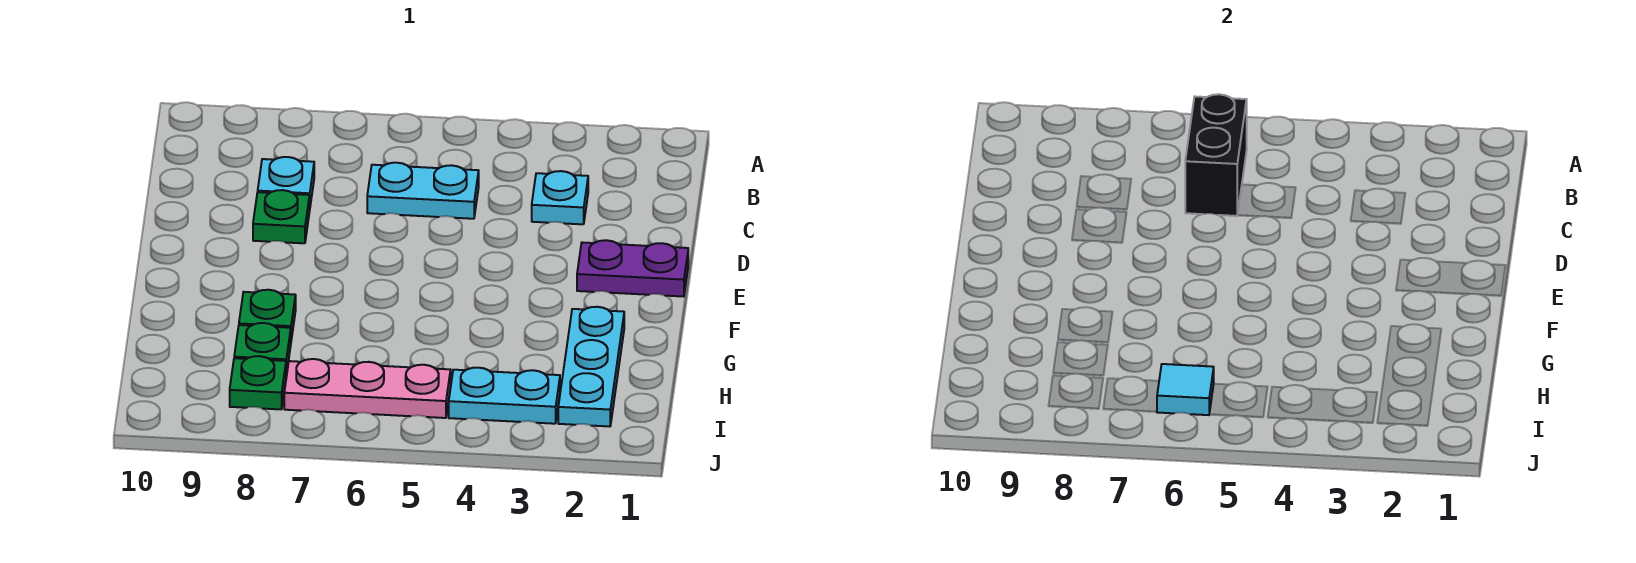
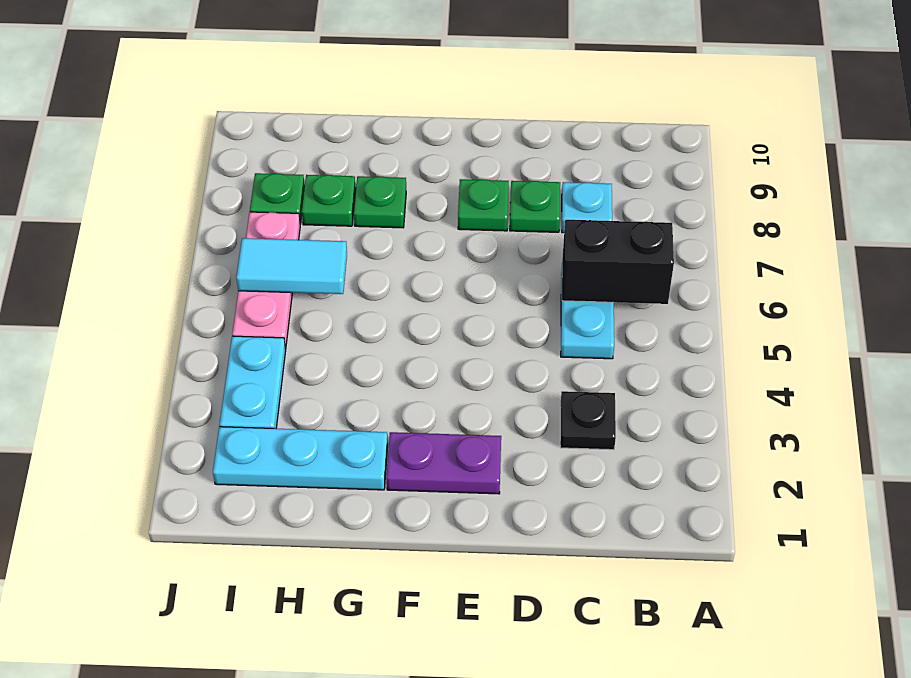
cyan plate C3 level 1 -> black plate C3 level 1
purple plate E1:E2 level 1 -> purple plate E2:F2 level 1
none -> green plate E8 level 1
cyan tile I6 level 2 -> cyan tile H6:I6 level 2

